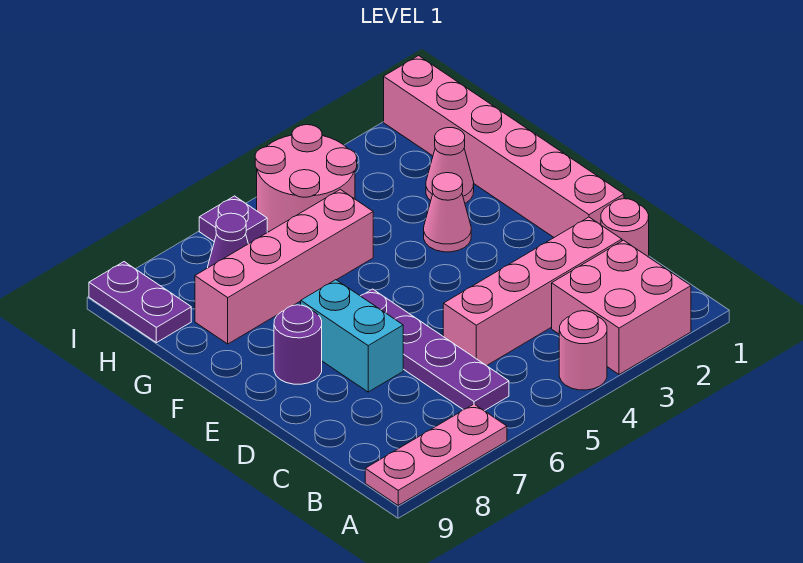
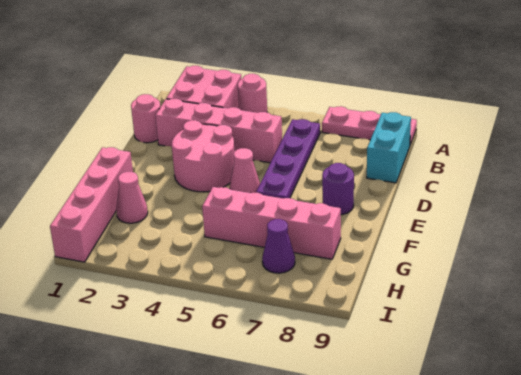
pink brick D1:I1 level 1 -> pink brick F1:I1 level 1
cyan brick D7:E7 level 1 -> cyan brick B9:C9 level 1
pink cone F3 level 1 -> pink cone E5 level 1
pink round brick H4:I5 level 1 -> pink round brick D3:E4 level 1
purple plate H9:I9 level 1 -> none
purple plate I6 level 1 -> none

